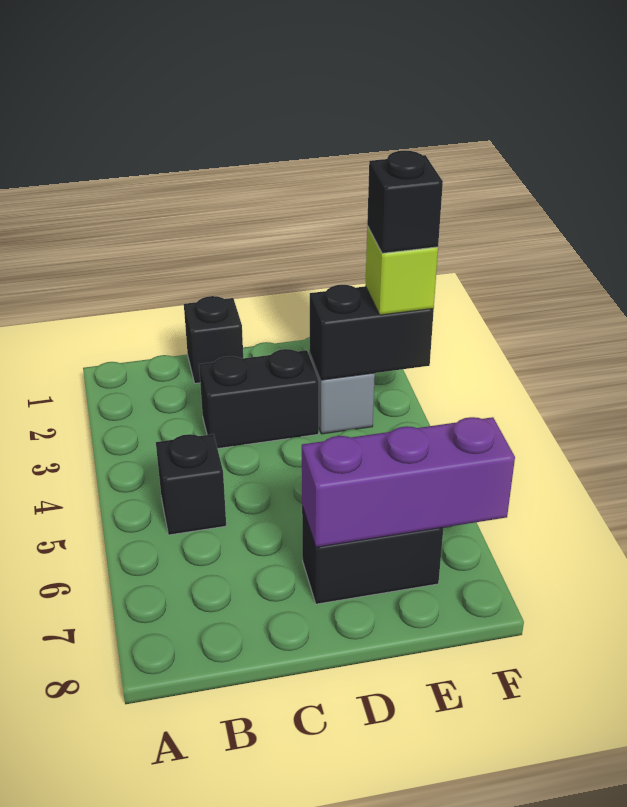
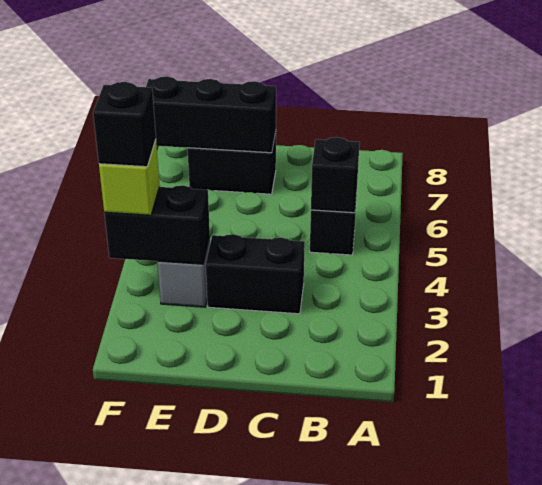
black brick C1 level 1 -> black brick B5 level 2
purple brick D7:F7 level 2 -> black brick D7:F7 level 2

